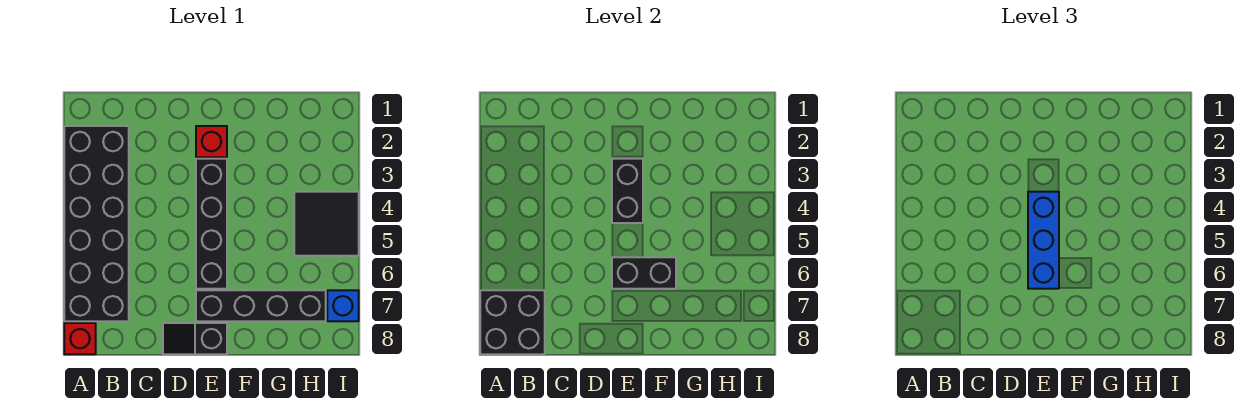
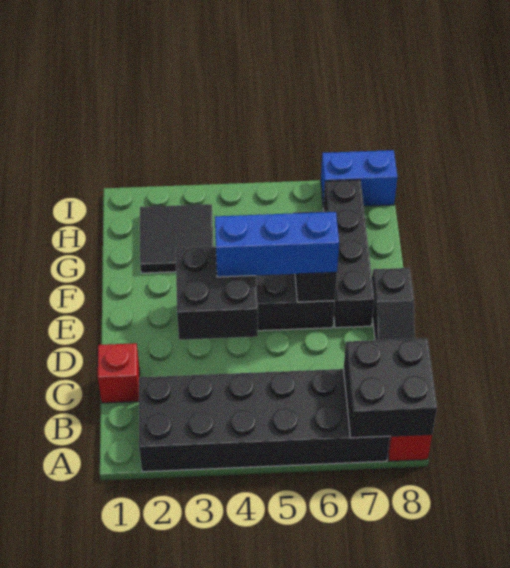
red brick E2 level 1 -> red brick C1 level 1
black brick E3:E4 level 2 -> black brick D3:E4 level 2
black tile H4:I5 level 1 -> black tile G2:H3 level 1
blue brick I7 level 1 -> blue brick I7:I8 level 1

